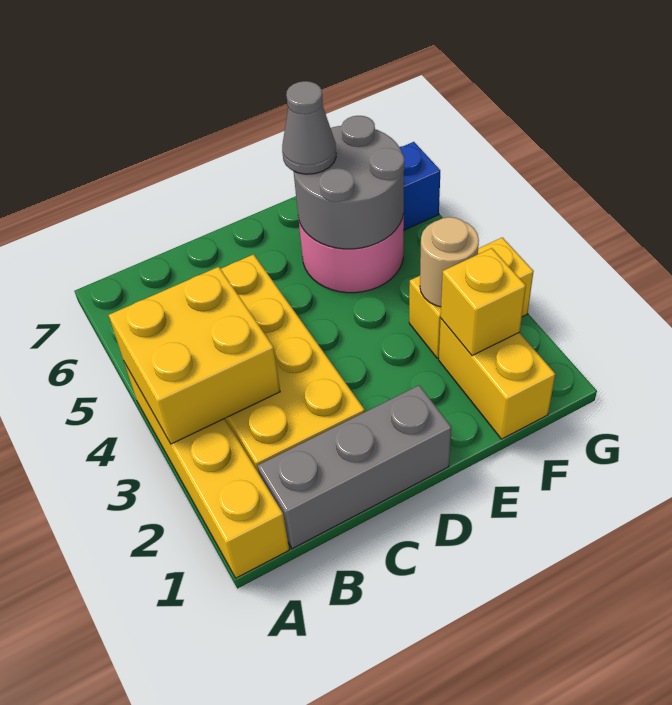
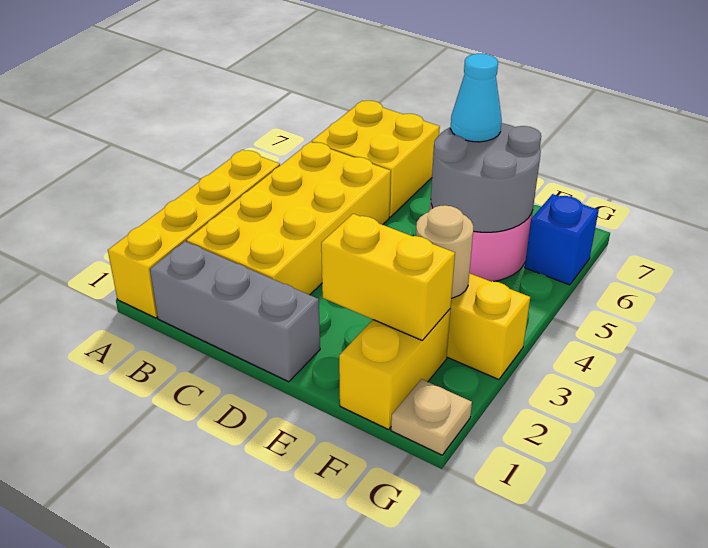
yellow brick A3:B4 level 2 -> yellow brick B6:C7 level 1
grey cone E6 level 3 -> cyan cone E6 level 3
yellow brick F2 level 2 -> yellow brick E2:F2 level 2
none -> tan plate G1 level 1

